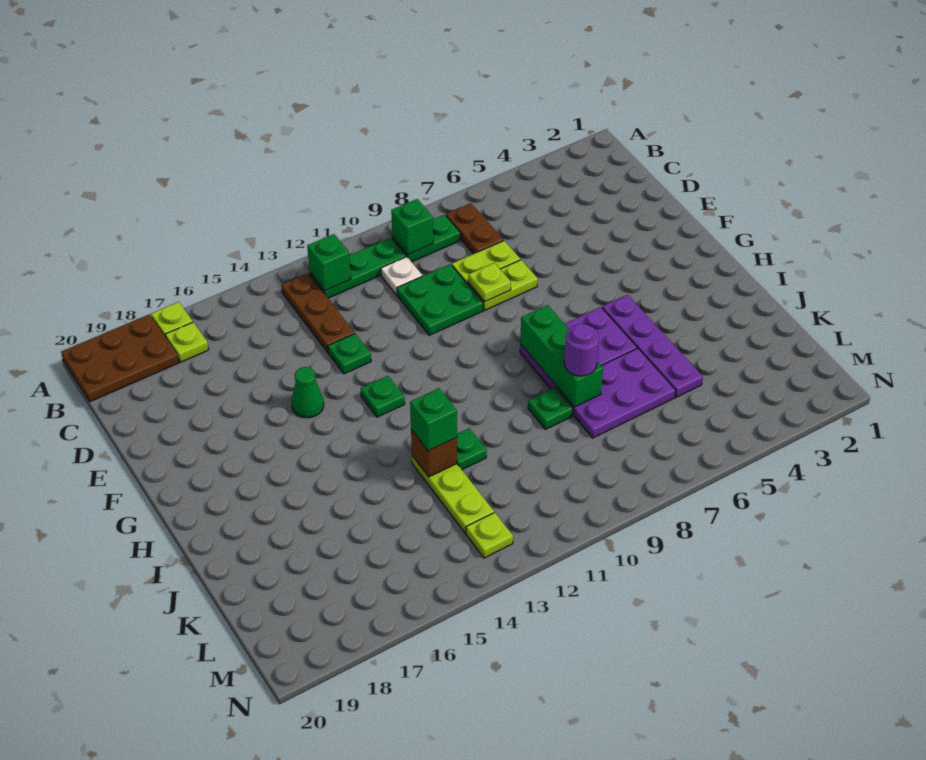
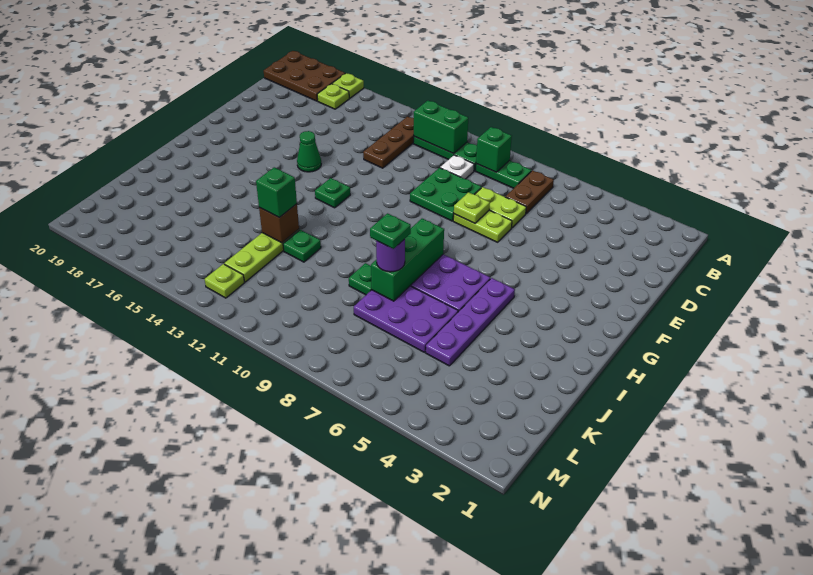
green brick B12 level 2 -> green brick B11:B12 level 2
green plate E13 level 1 -> green plate J8 level 4

